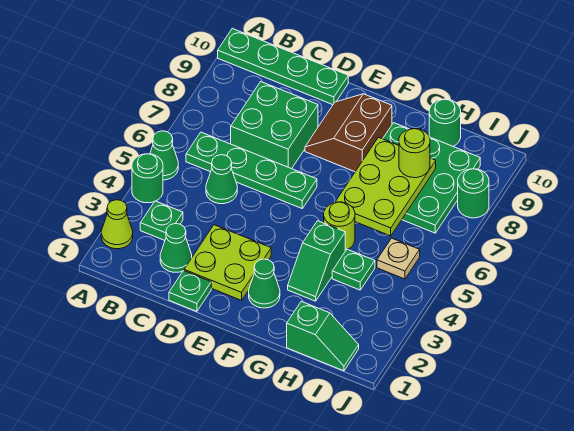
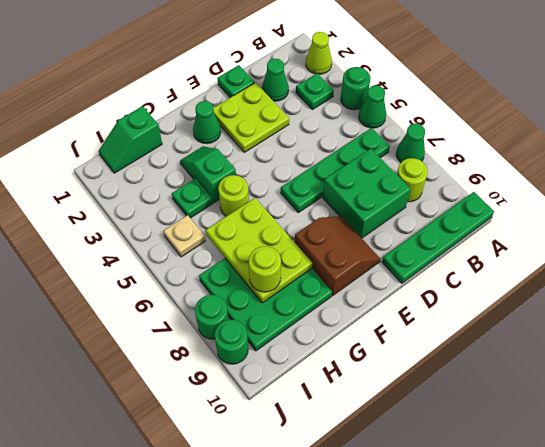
none -> lime round brick B8 level 1
green cone C5 level 1 -> green cone A7 level 1
green round brick H10 level 1 -> green round brick J9 level 1

